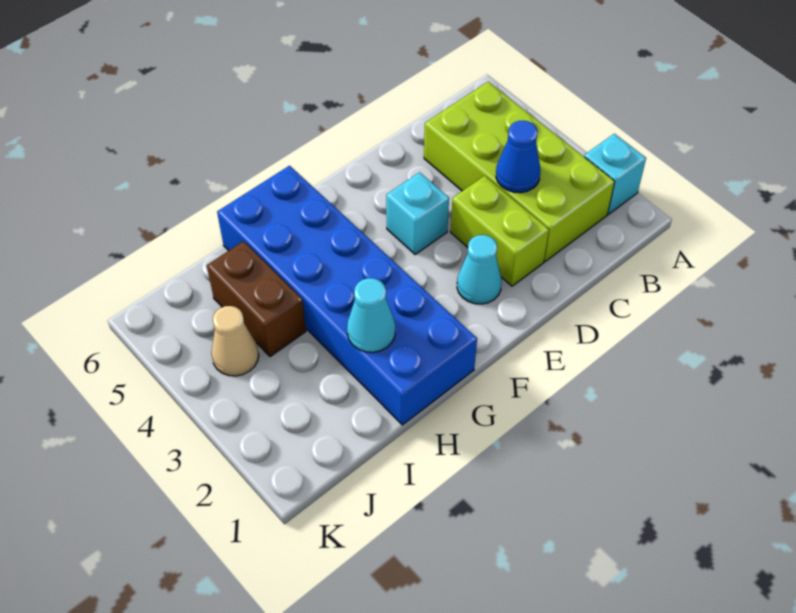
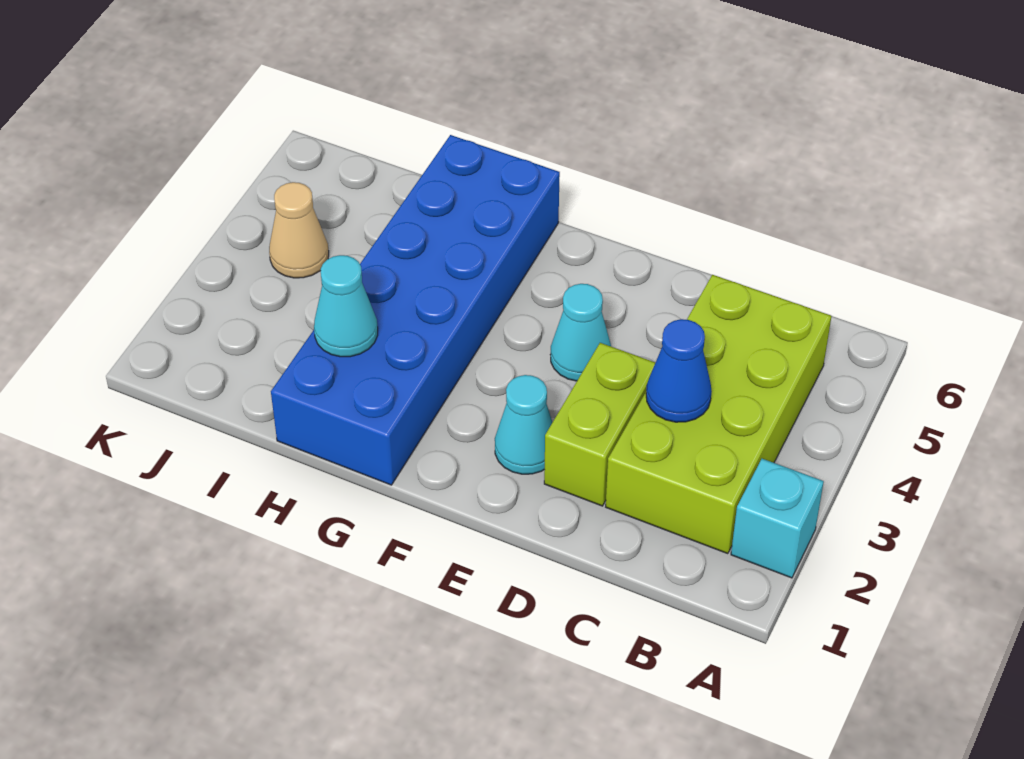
cyan brick E4 level 1 -> cyan cone E4 level 1
brown brick I4:I5 level 1 -> none

